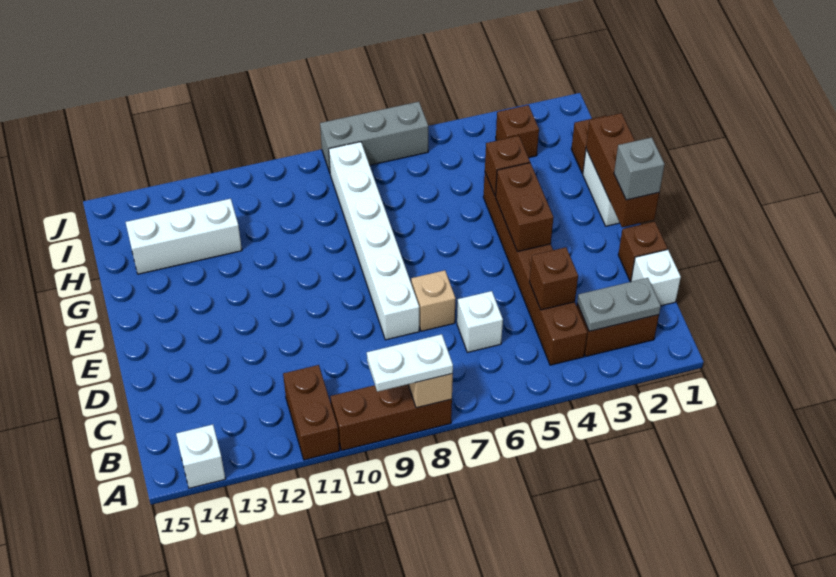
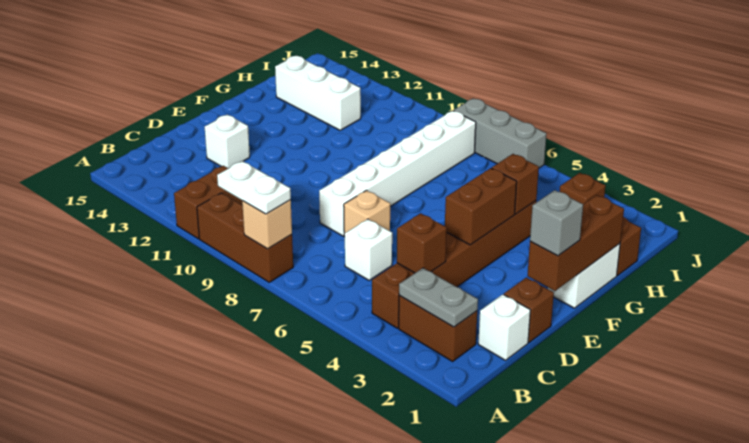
white brick A14 level 1 -> white brick D13 level 1

